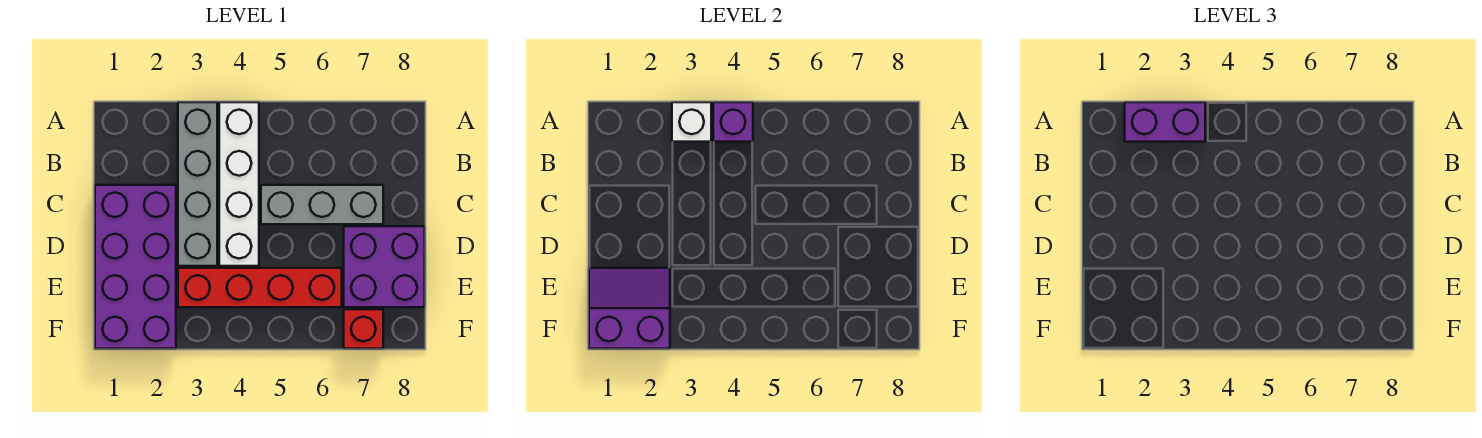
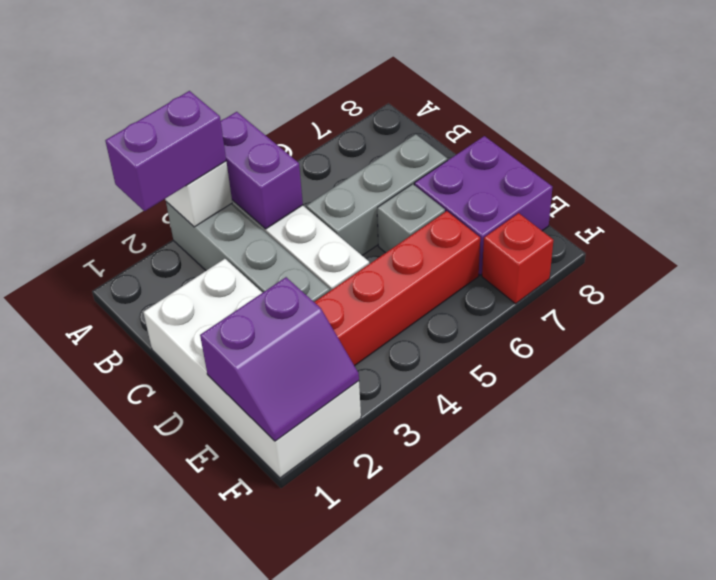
purple brick A4 level 2 -> purple brick A4:B4 level 2
purple brick C1:F2 level 1 -> white brick C1:F2 level 1
none -> grey brick D6 level 1
purple slope E1:F2 level 2 top F -> purple slope E1:F2 level 2 top E

